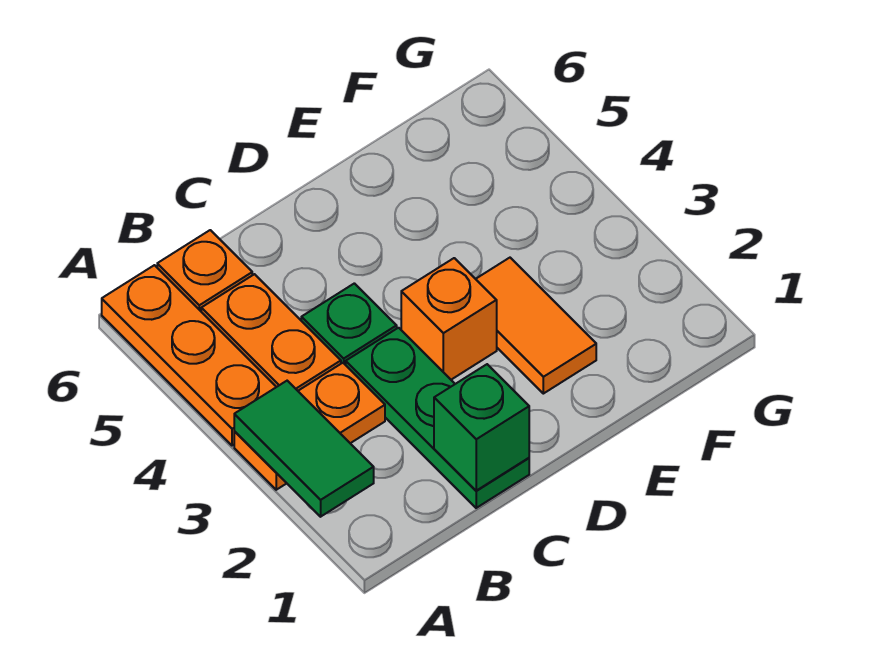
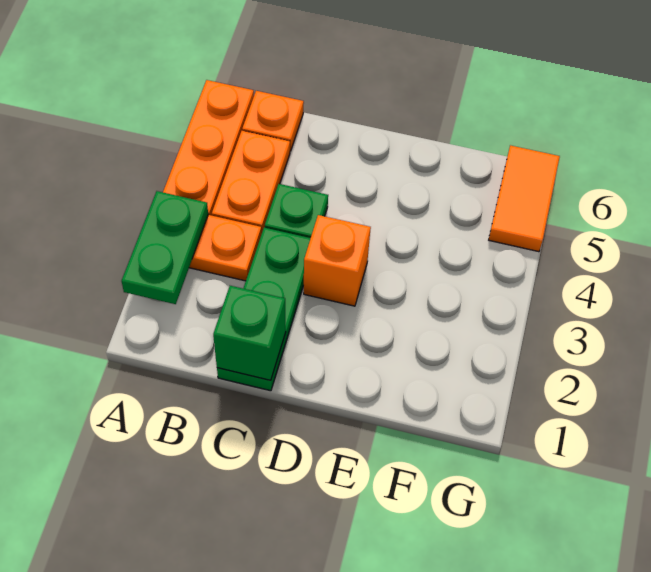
green tile A2:A3 level 2 -> green plate A2:A3 level 2
orange tile E2:E3 level 1 -> orange tile G5:G6 level 1

